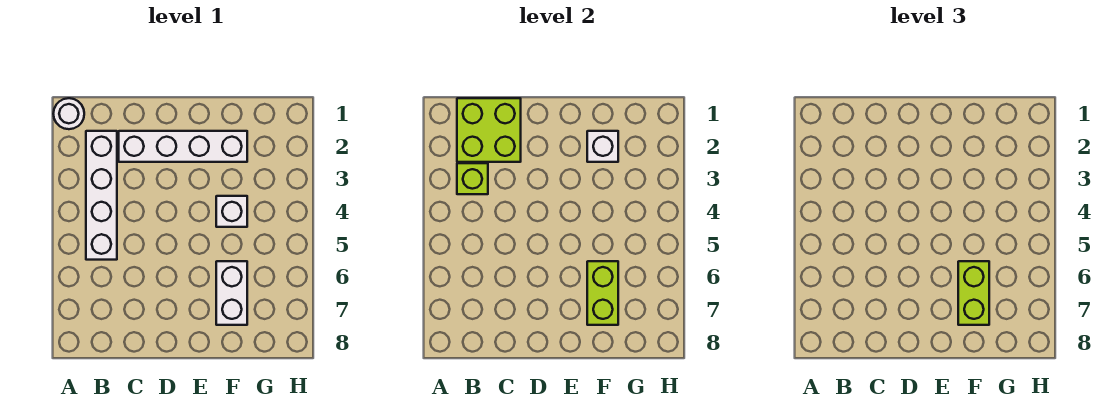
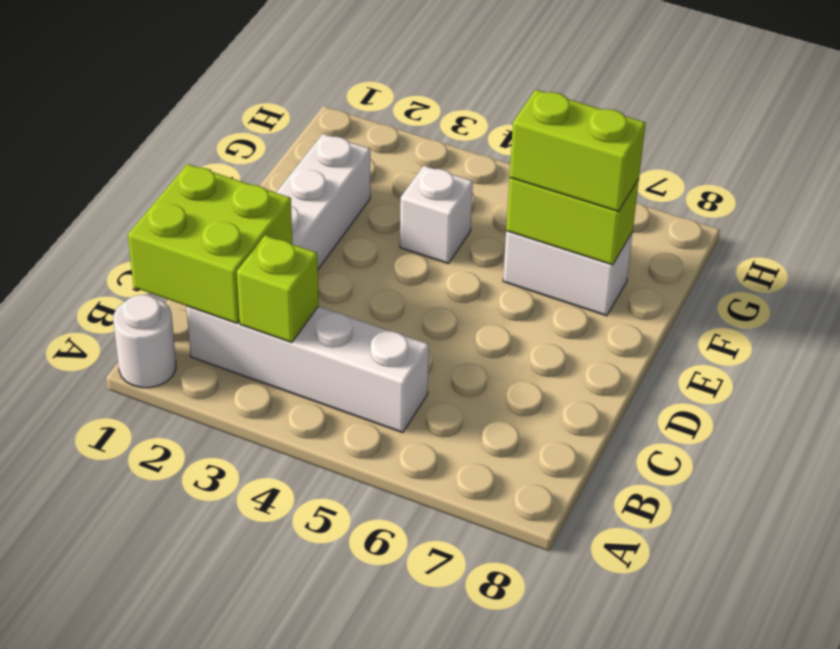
white brick F2 level 2 -> none

